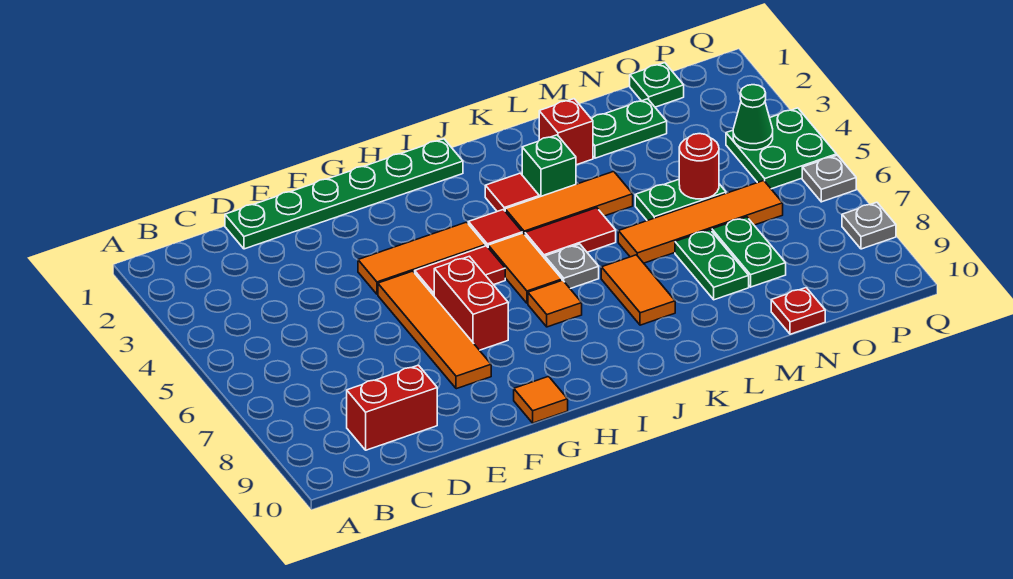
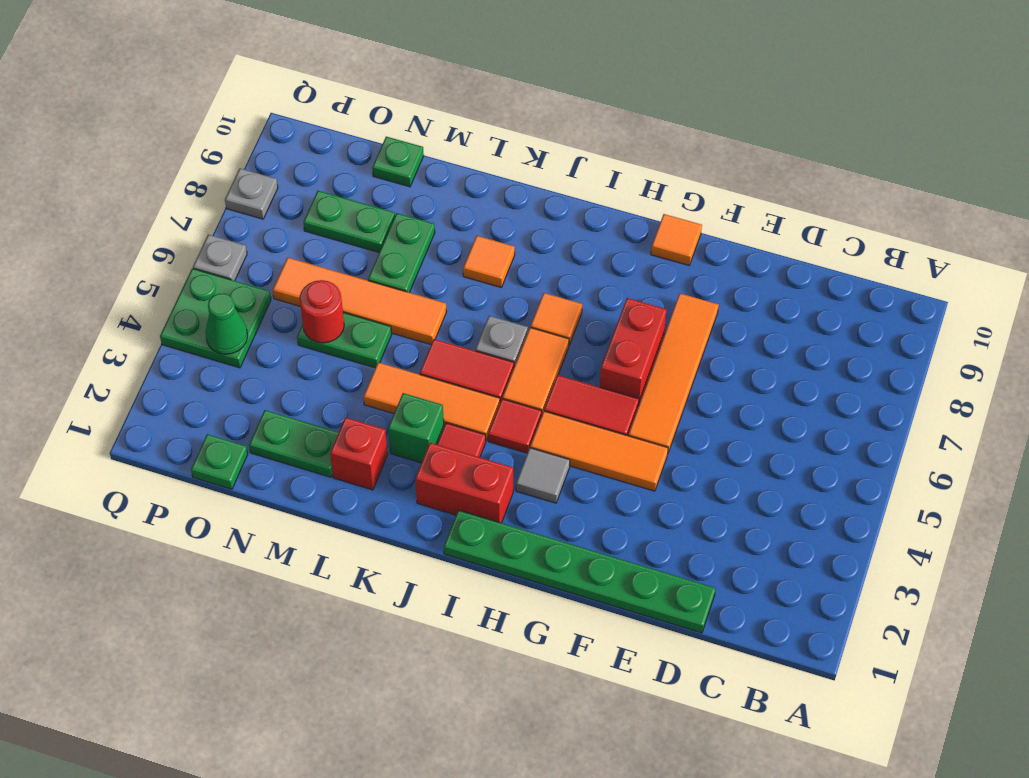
red brick C9:D9 level 1 -> red brick I2:J2 level 1
none -> grey tile H3 level 1
orange tile K7:K8 level 1 -> orange tile K8 level 1
green plate N7:N8 level 1 -> green plate N8:O8 level 1
red plate N10 level 1 -> green plate N10 level 1

